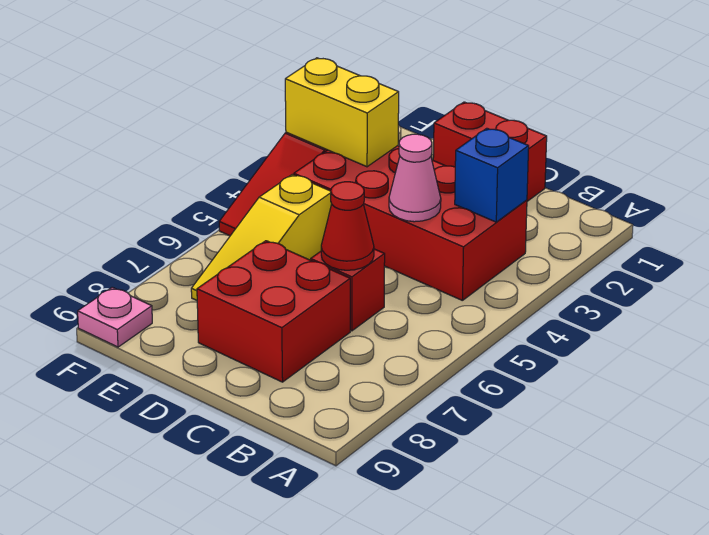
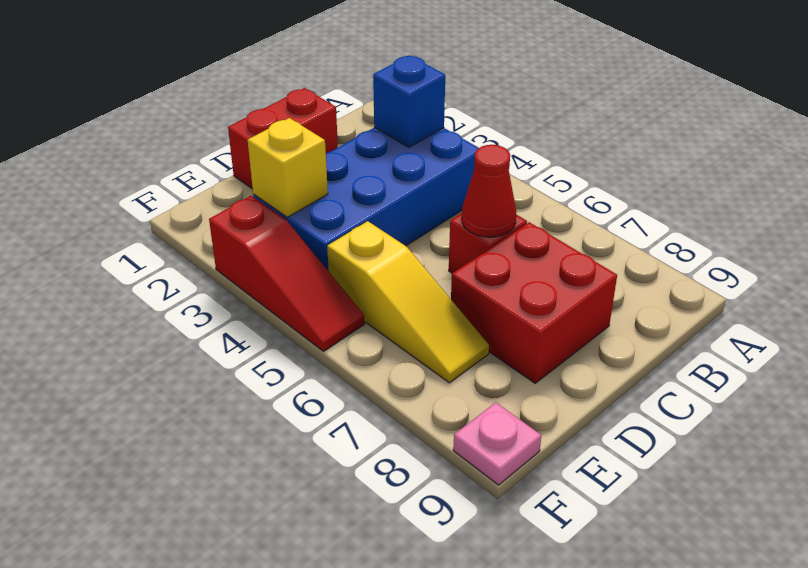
red brick B3:E4 level 1 -> blue brick B3:E4 level 1
pink cone C4 level 2 -> none
yellow brick E3:F3 level 2 -> yellow brick E3 level 2

